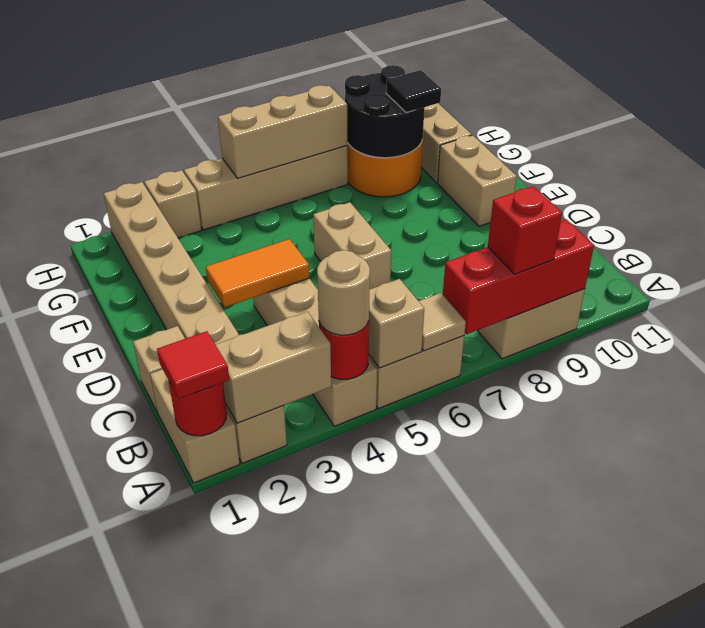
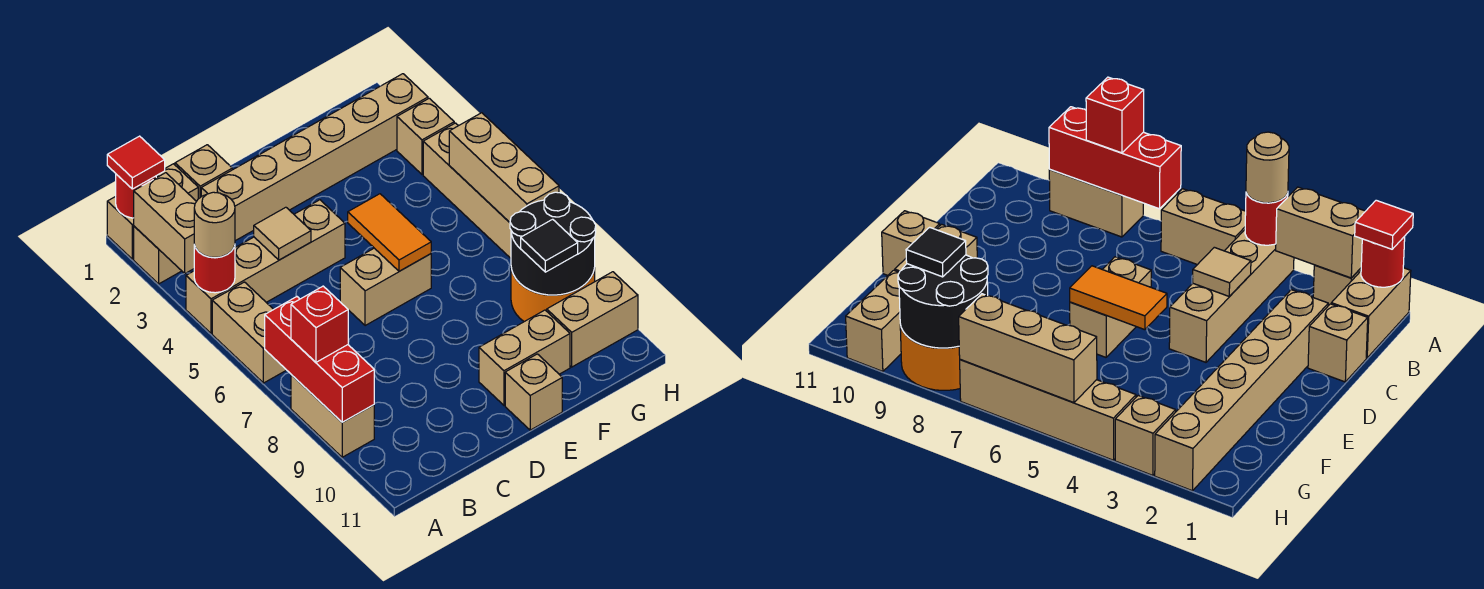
tan brick A5 level 2 -> tan brick E11 level 1
tan tile A6 level 2 -> tan tile C4 level 2
orange tile D3:D4 level 2 -> orange tile E5:E6 level 2

